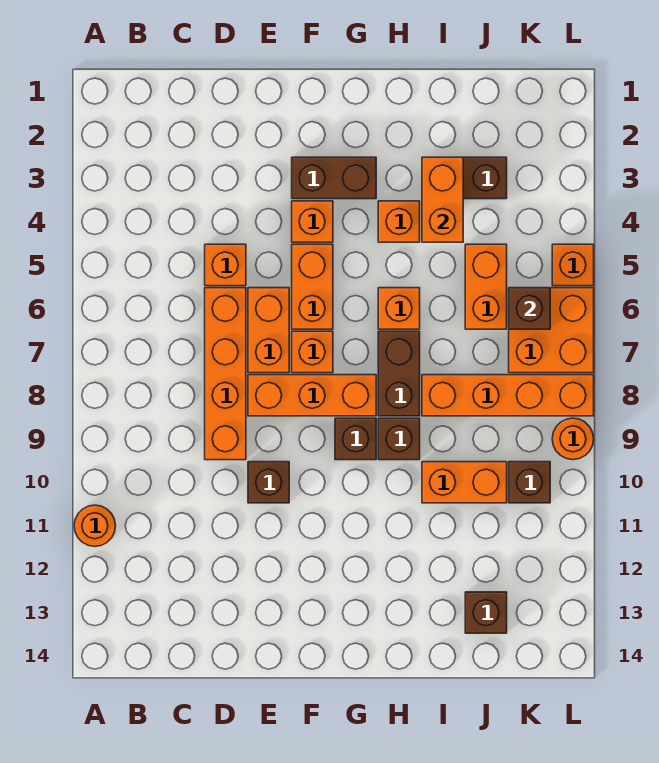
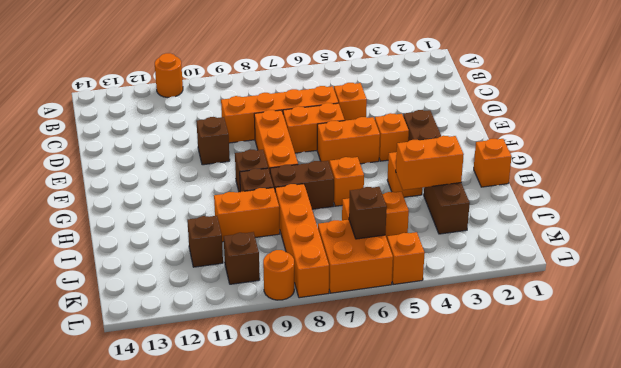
orange brick F7 level 1 -> orange brick H1 level 1
orange brick I10:J10 level 1 -> orange brick I9:I10 level 1
brown brick J13 level 1 -> brown brick J11 level 1

